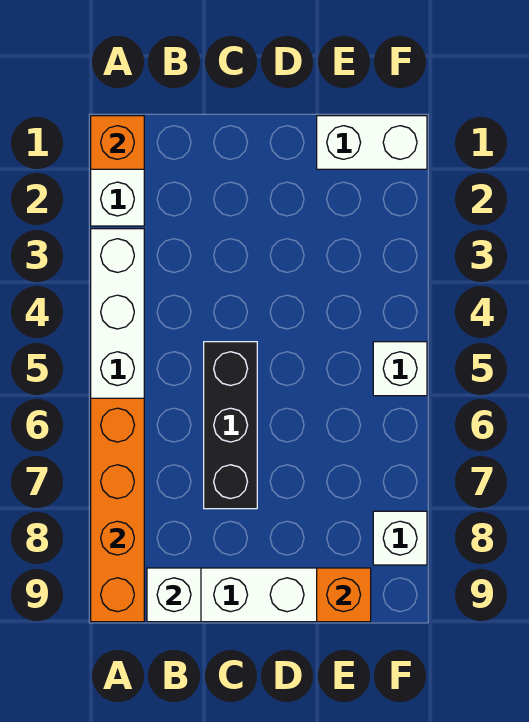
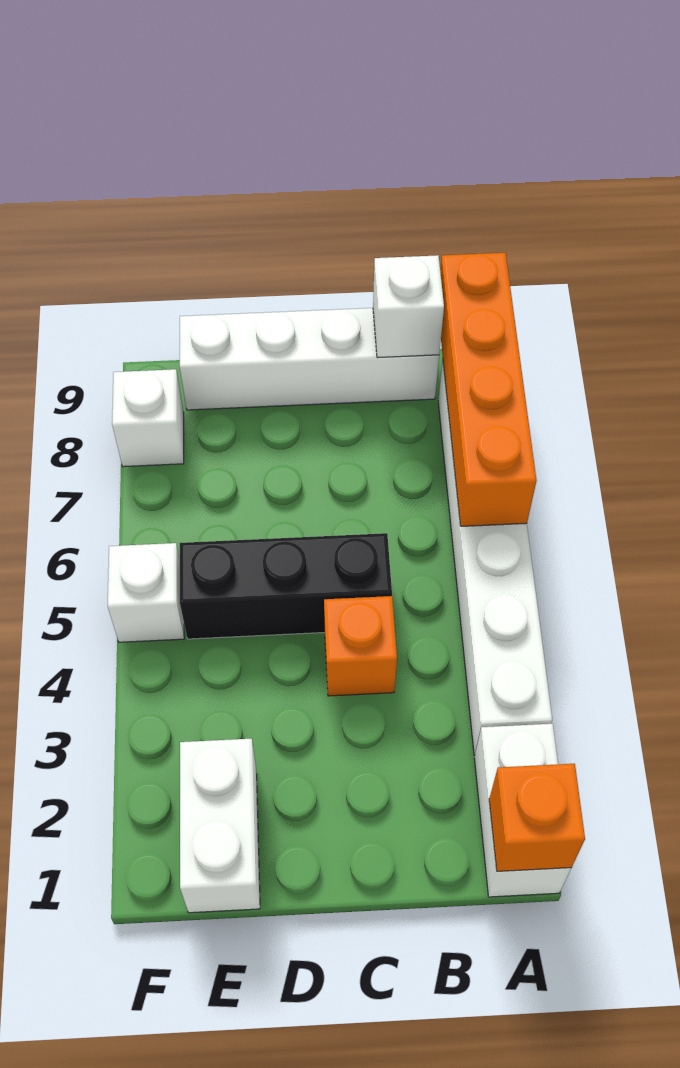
black brick C5:C7 level 1 -> black brick C5:E5 level 1
white brick E1:F1 level 1 -> white brick E1:E2 level 1
orange brick E9 level 2 -> orange brick C4 level 1

